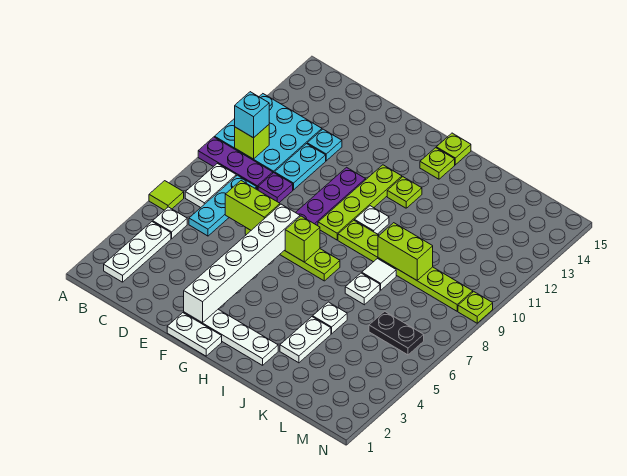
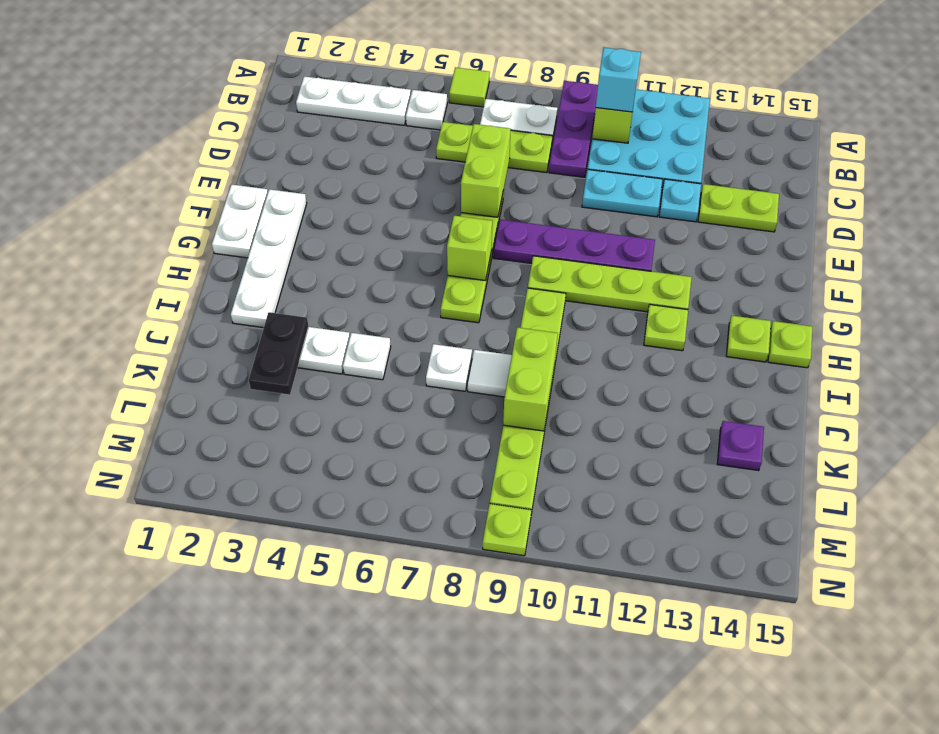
cyan plate C6:C8 level 1 -> lime plate C6:C8 level 1
purple plate D9 level 1 -> purple plate K14 level 1
none -> lime plate D13:D14 level 1
white brick F2:F7 level 2 -> none
white plate H10 level 1 -> none
black plate L6:M6 level 1 -> black plate J3:K3 level 2

